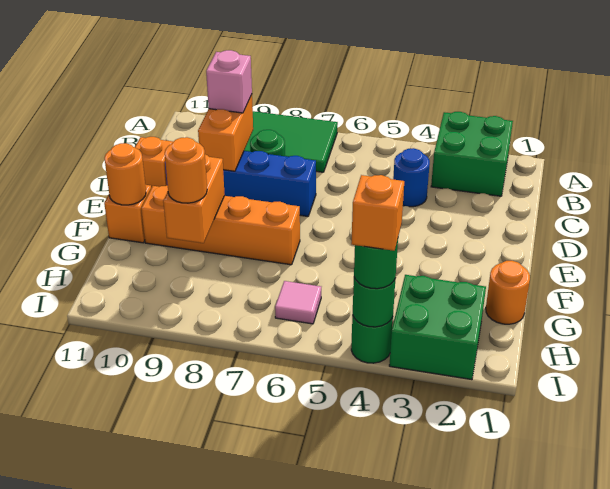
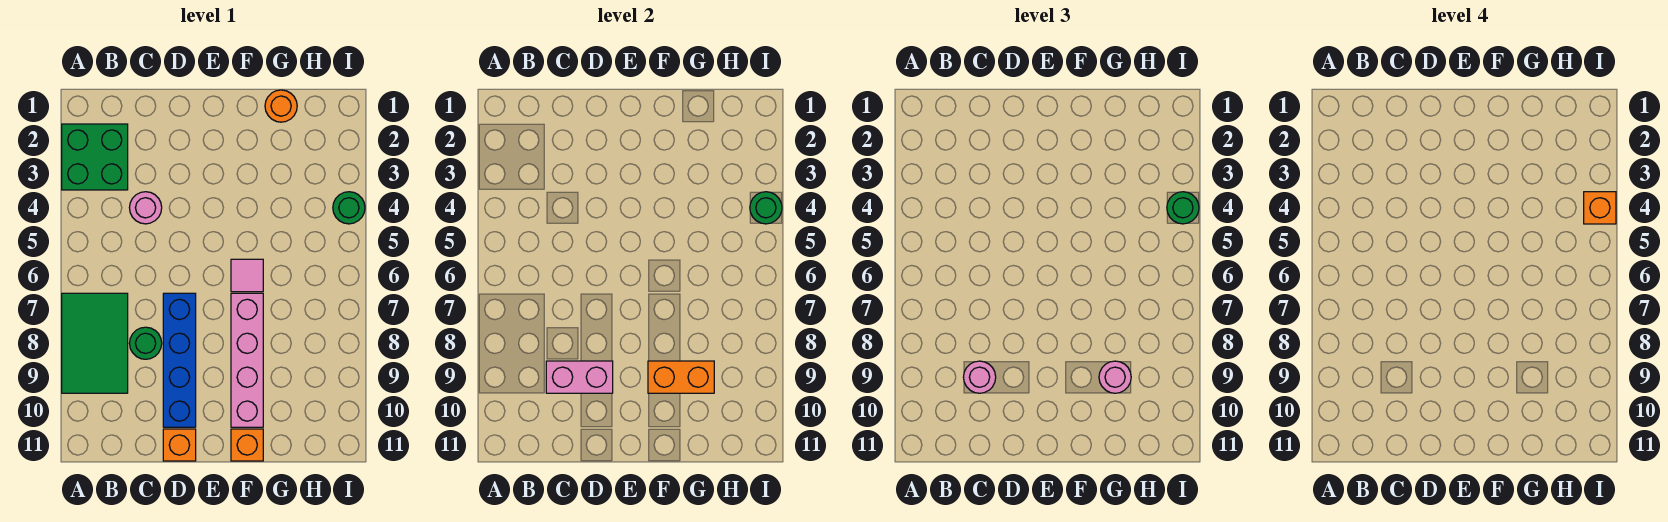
blue round brick C4 level 1 -> pink round brick C4 level 1
orange brick C9:D9 level 2 -> pink brick C9:D9 level 2
pink brick C9 level 3 -> pink round brick C9 level 3
orange brick F7:F10 level 1 -> pink brick F7:F10 level 1
orange round brick F11 level 2 -> none
orange round brick G9 level 3 -> pink round brick G9 level 3
green brick H2:I3 level 1 -> none
pink tile H6 level 1 -> pink tile F6 level 1

